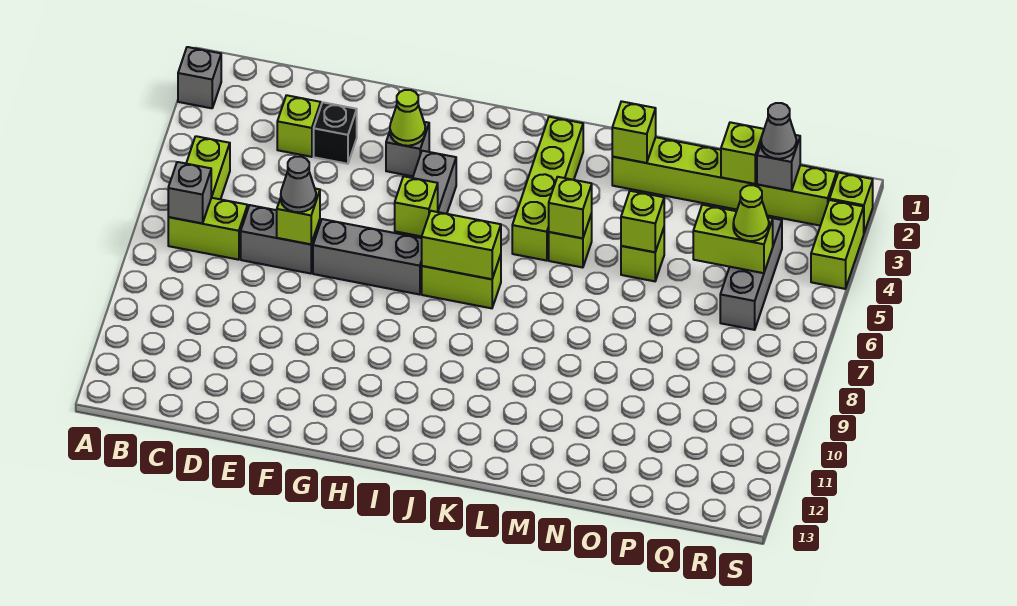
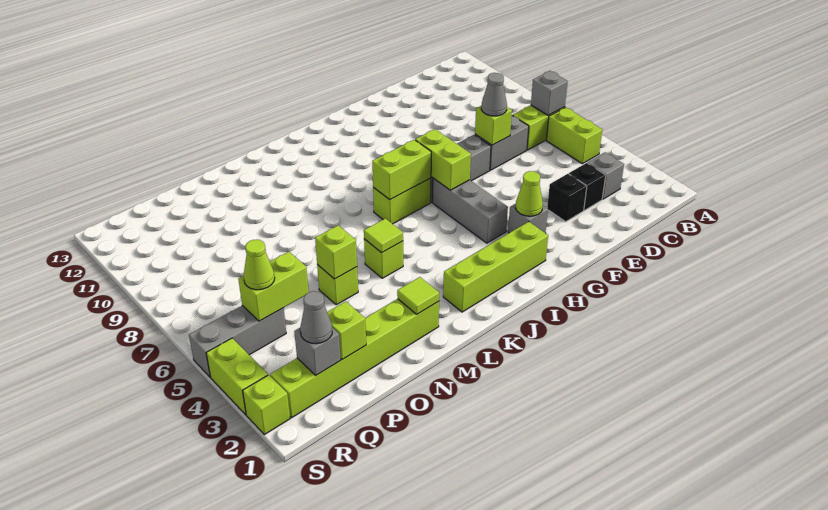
grey brick A2 level 1 -> grey brick C3 level 1
lime brick D3 level 1 -> black brick D3 level 1
lime brick H6 level 2 -> lime brick H6:H7 level 2
lime brick K2:K5 level 1 -> lime brick H2:K2 level 1
lime brick L5 level 2 -> lime tile L5 level 2
lime brick M2 level 2 -> lime tile M2 level 2
grey brick Q4:Q6 level 1 -> grey brick Q5:S5 level 1

